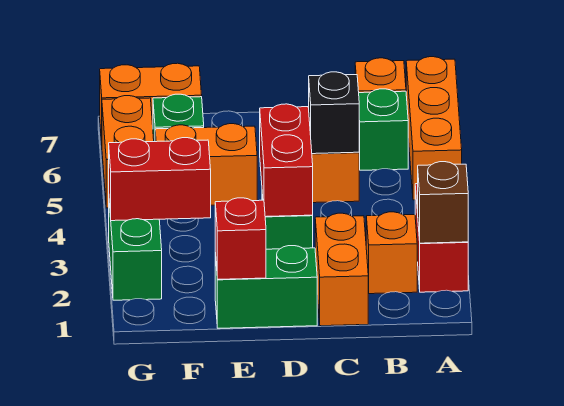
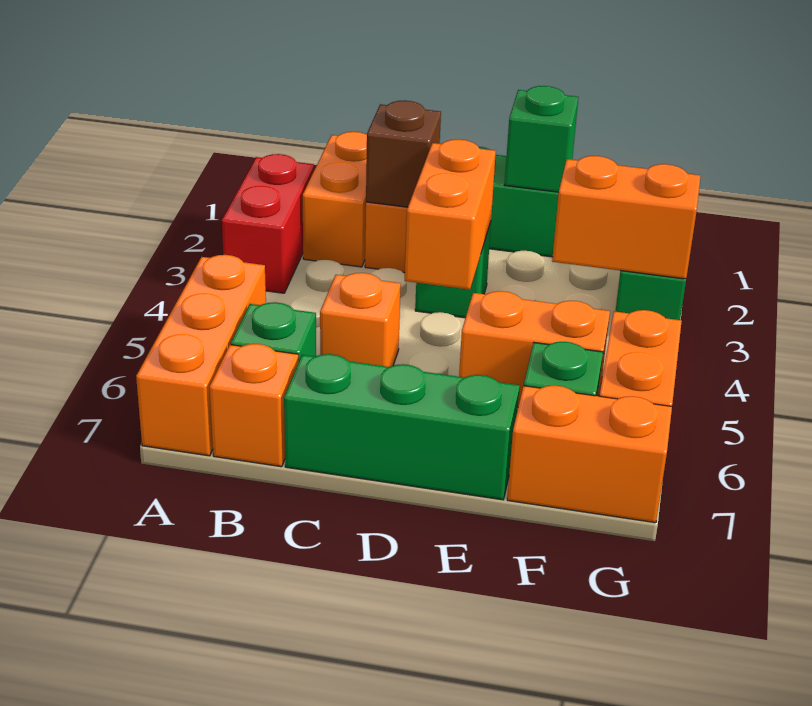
brown brick A2 level 2 -> brown brick C2 level 2
orange brick B2 level 1 -> orange brick B1:B2 level 1
black brick C5 level 2 -> none
none -> green brick C7:E7 level 1
red brick D3:D4 level 2 -> orange brick D3:D4 level 2
red brick E1 level 2 -> green brick E1 level 2
red brick F3:G3 level 2 -> orange brick F3:G3 level 2

